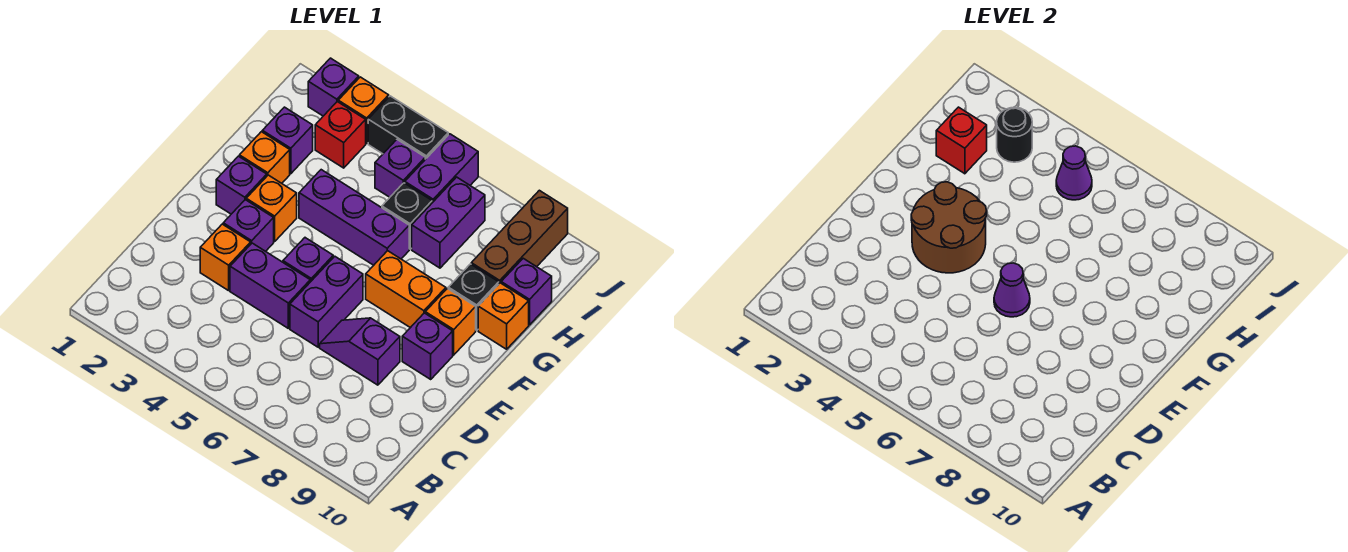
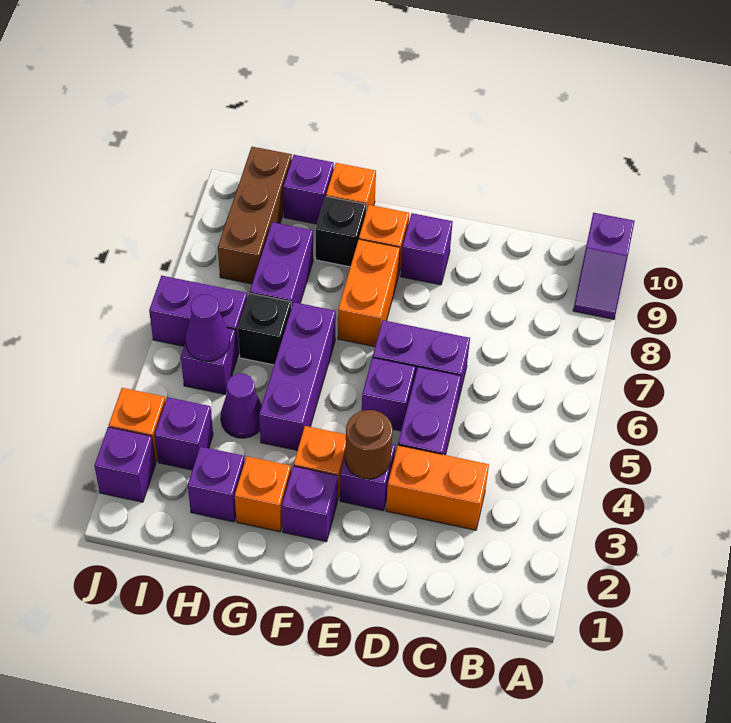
orange brick D3 level 1 -> orange brick C3:D3 level 1
purple slope D7:D8 level 1 top 8 -> purple slope A9:A10 level 1 top 10
brown round brick E3:F4 level 2 -> brown round brick E3 level 2
purple cone E6 level 2 -> purple cone H4 level 1
red brick H2 level 2 -> none
purple brick H7:I7 level 1 -> purple brick H7:H8 level 1
brown brick H9:J9 level 1 -> brown brick I8:I10 level 1
red brick I3 level 1 -> purple brick I3 level 1
black round brick I3 level 2 -> none
black brick J4:J5 level 1 -> none

